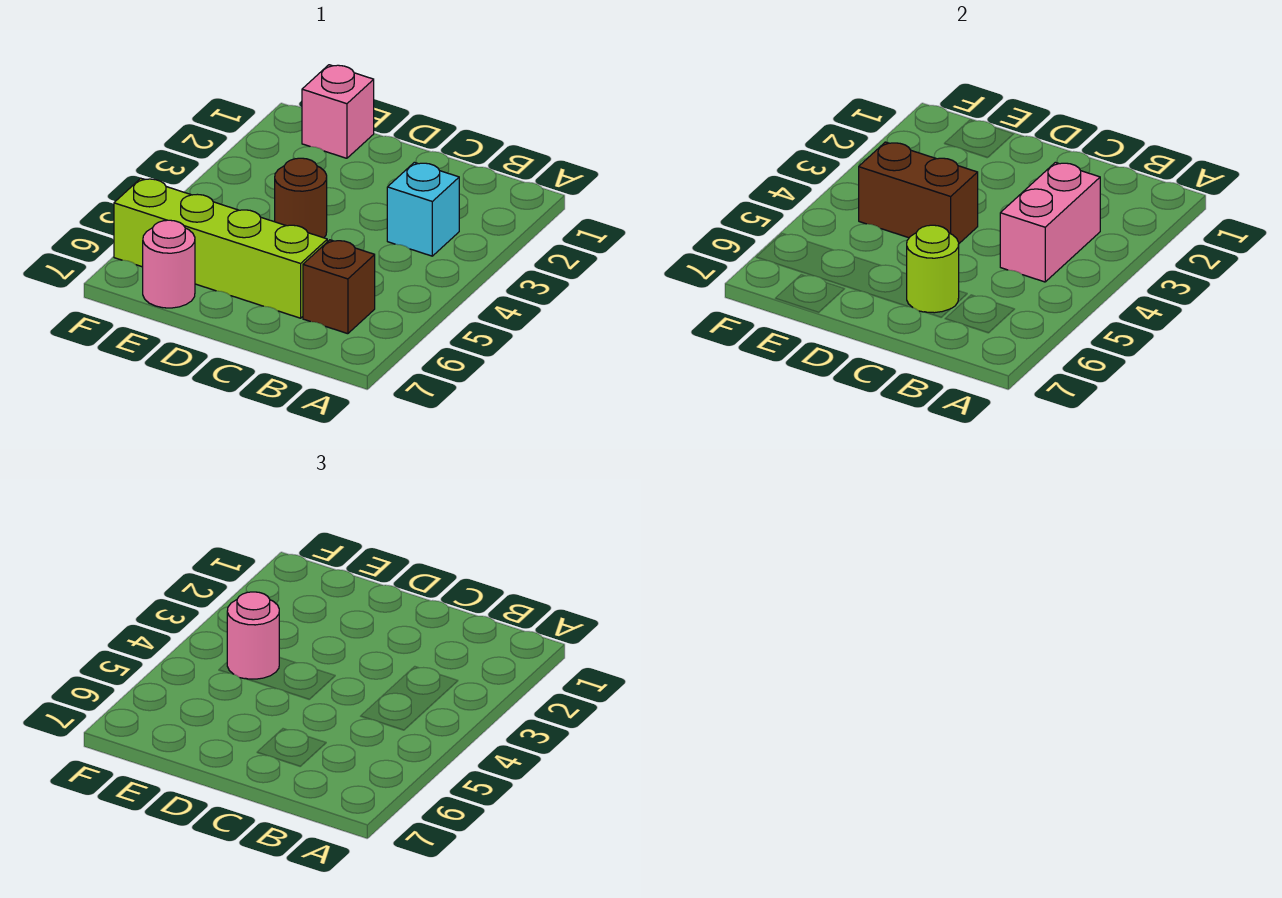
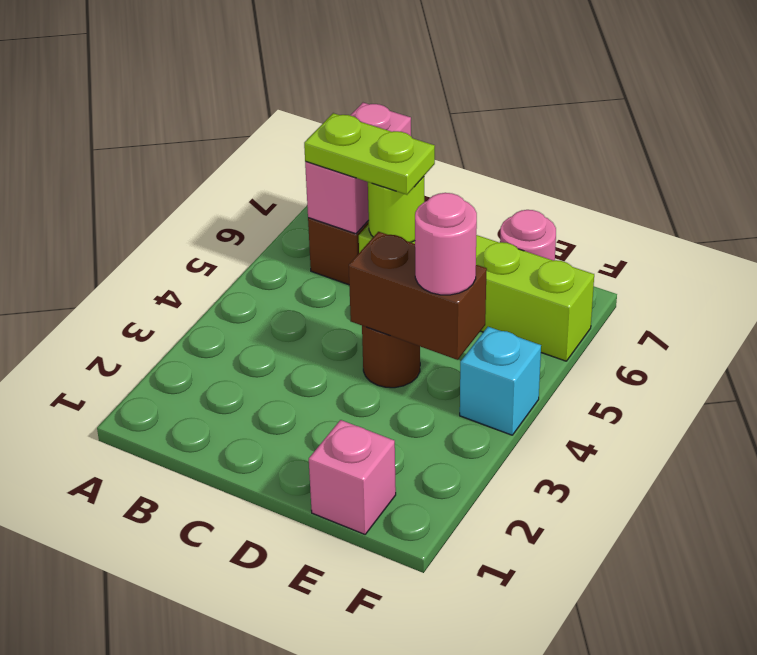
cyan brick B3 level 1 -> cyan brick F4 level 1
pink brick B3:B4 level 2 -> pink brick B6:B7 level 2
none -> lime plate B6:C6 level 3

